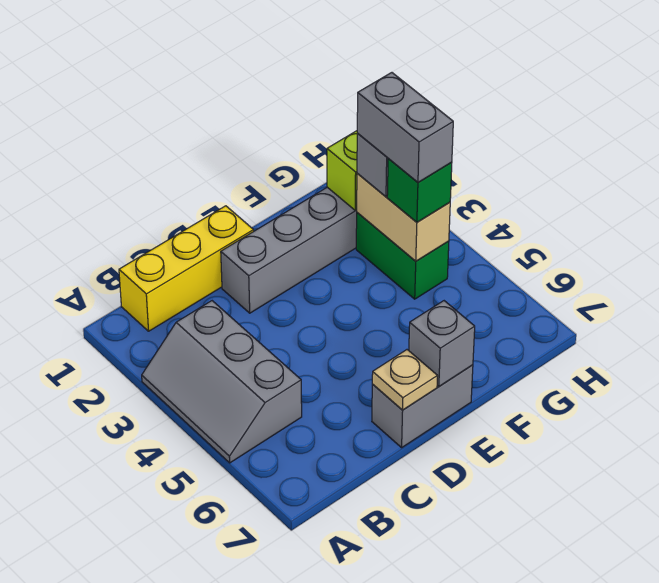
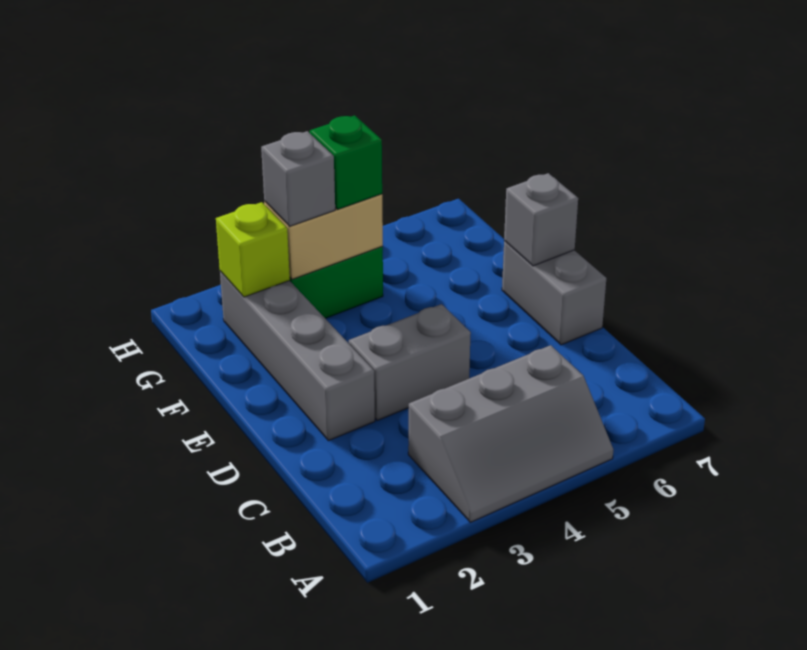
yellow brick B1:D1 level 1 -> none
tan plate D7 level 2 -> none
grey brick G3:G4 level 4 -> grey brick D3:D4 level 1

